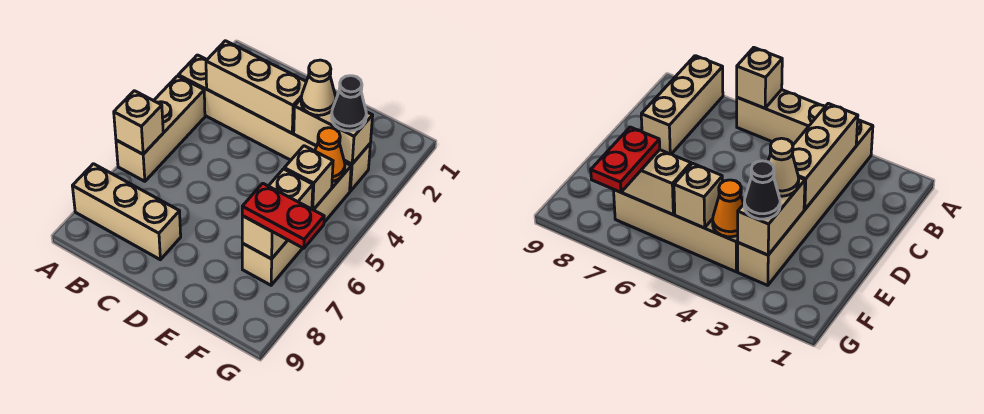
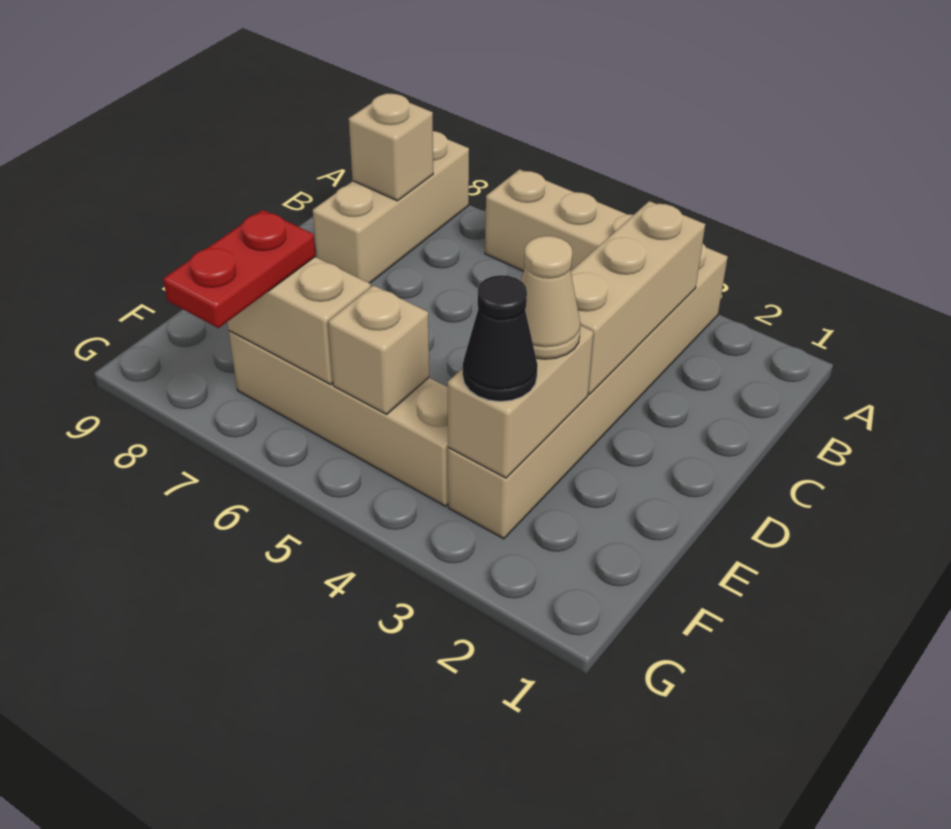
tan brick A6 level 2 -> tan brick B8 level 2
orange cone F4 level 2 -> none

